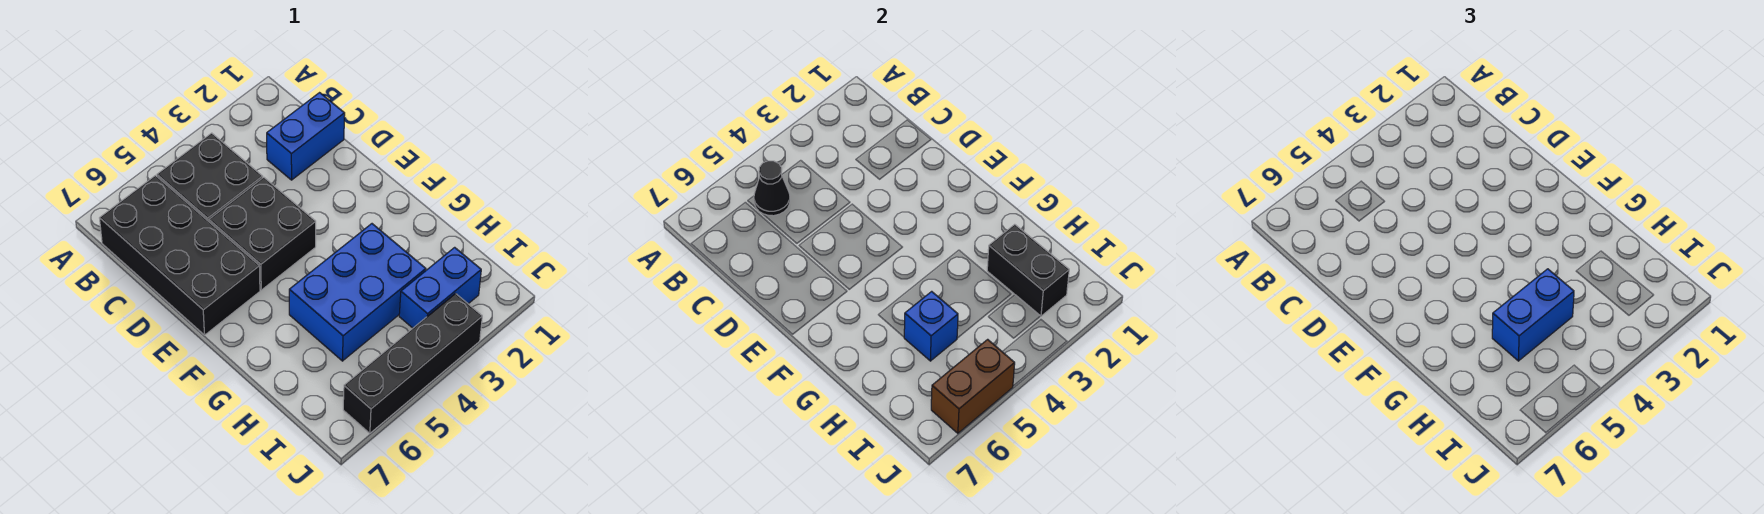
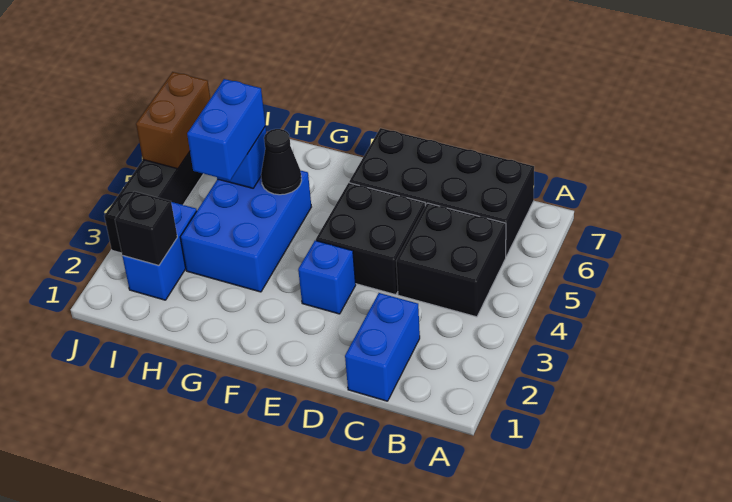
black cone B5 level 2 -> black cone G5 level 2
none -> blue brick E3 level 1
black brick H2:I2 level 2 -> black brick I2 level 2

